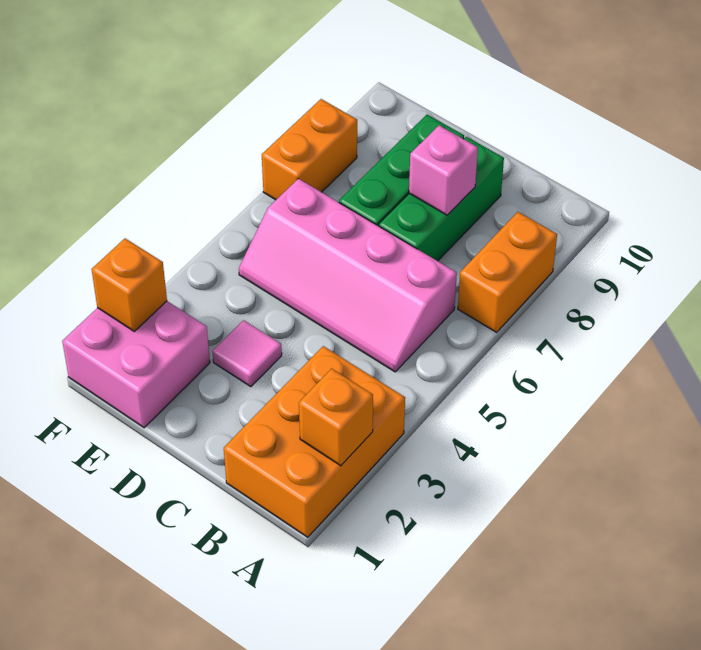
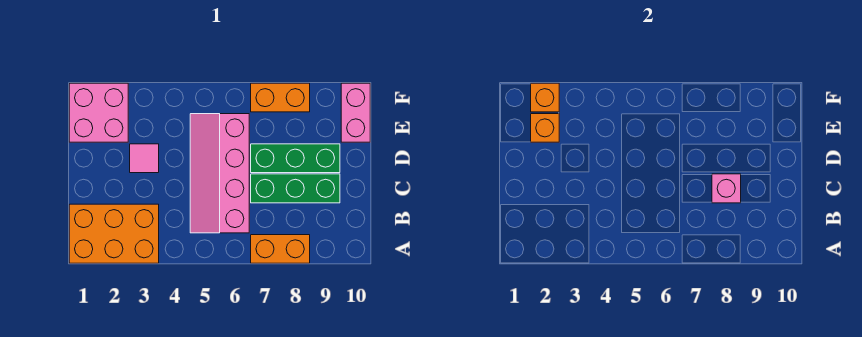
orange brick A2 level 2 -> orange brick E2 level 2
none -> pink brick E10:F10 level 1

